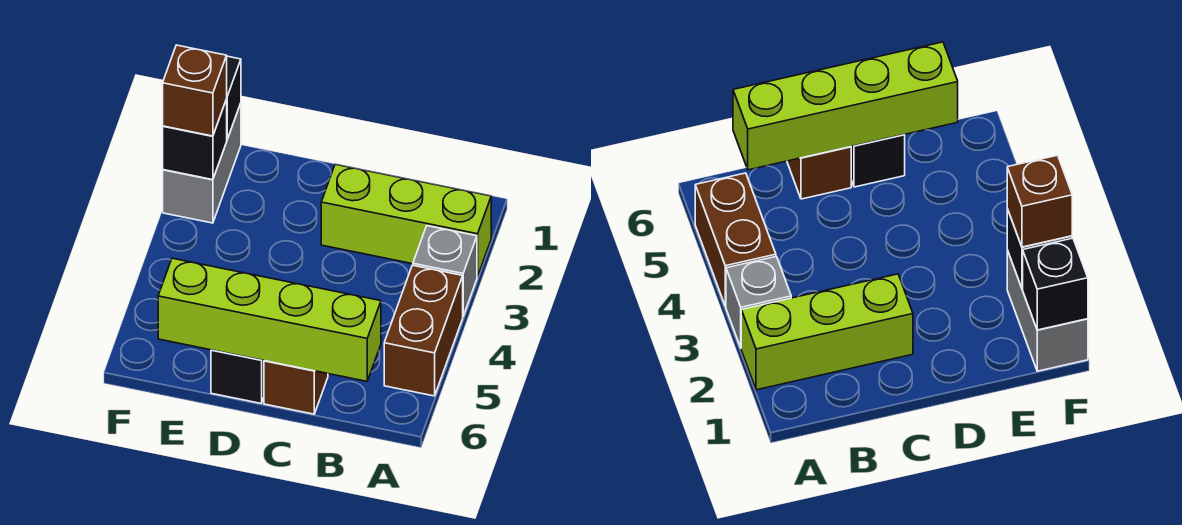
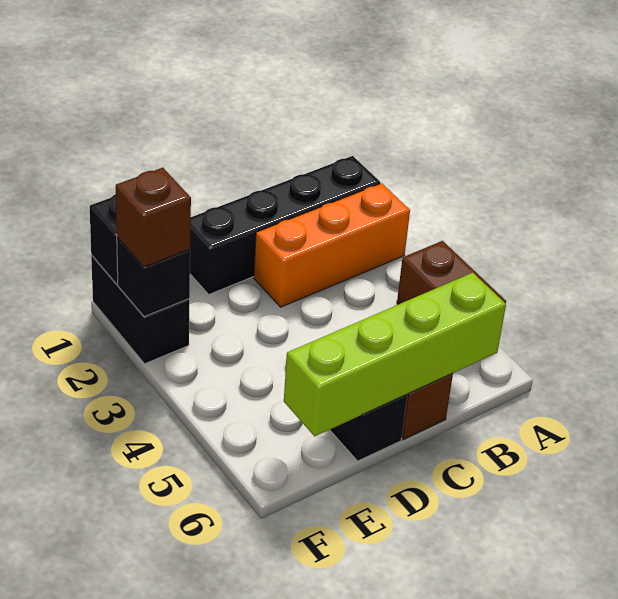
none -> black brick A1:D1 level 1
lime brick A2:C2 level 1 -> orange brick A2:C2 level 1
grey brick A3 level 1 -> none
grey brick F1:F2 level 1 -> black brick F1:F2 level 1

